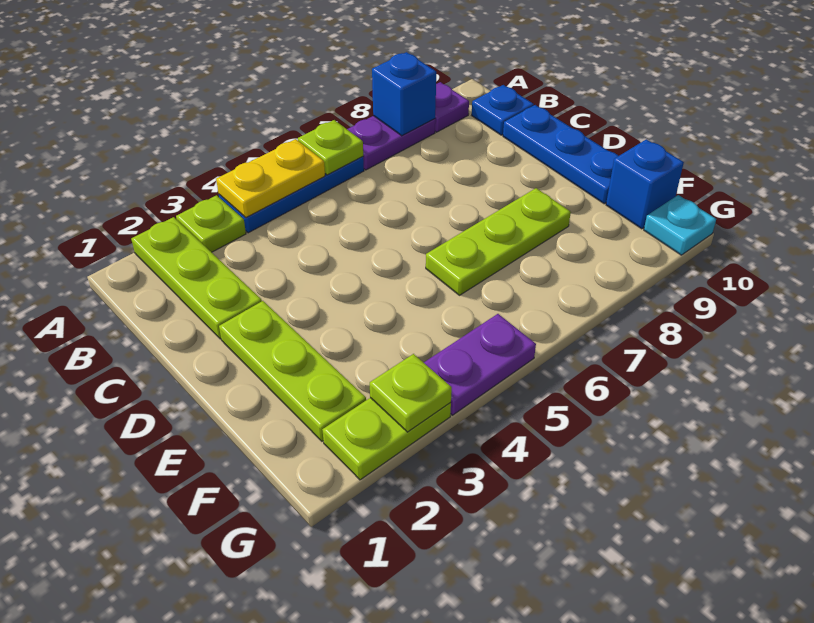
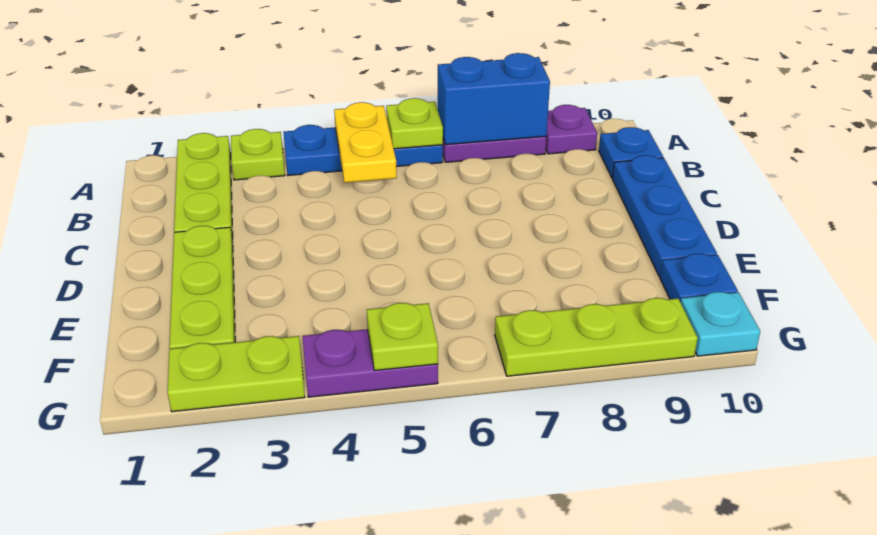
yellow plate A4:A5 level 2 -> yellow plate A5:B5 level 2
blue brick A8 level 2 -> blue brick A7:A8 level 2
lime plate E6:E8 level 1 -> lime plate G7:G9 level 1
blue brick F10 level 1 -> blue plate F10 level 1
lime plate G3 level 2 -> lime plate G5 level 2

